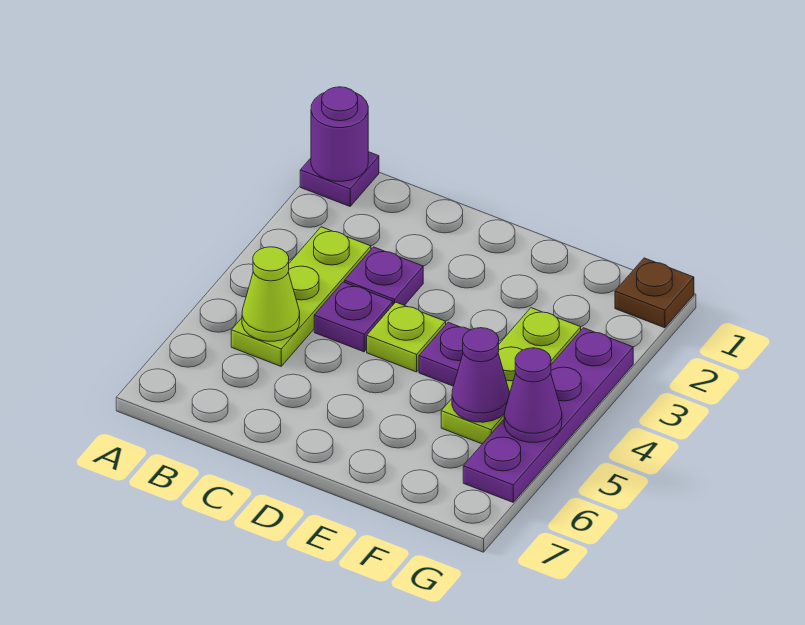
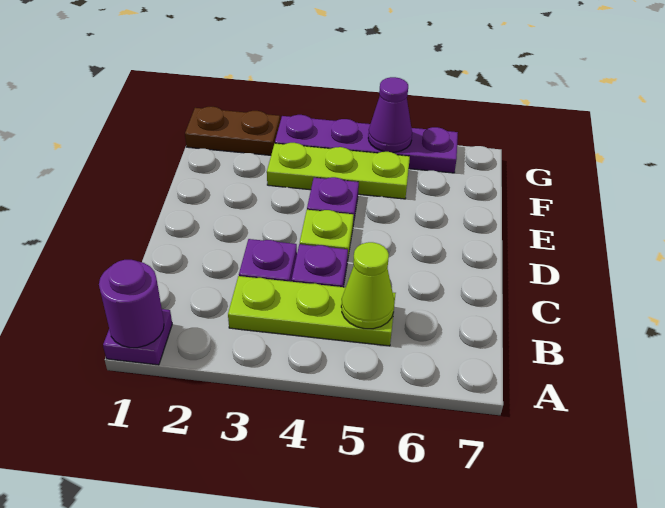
purple cone F5 level 2 -> none
brown plate G1 level 1 -> brown plate G1:G2 level 1

